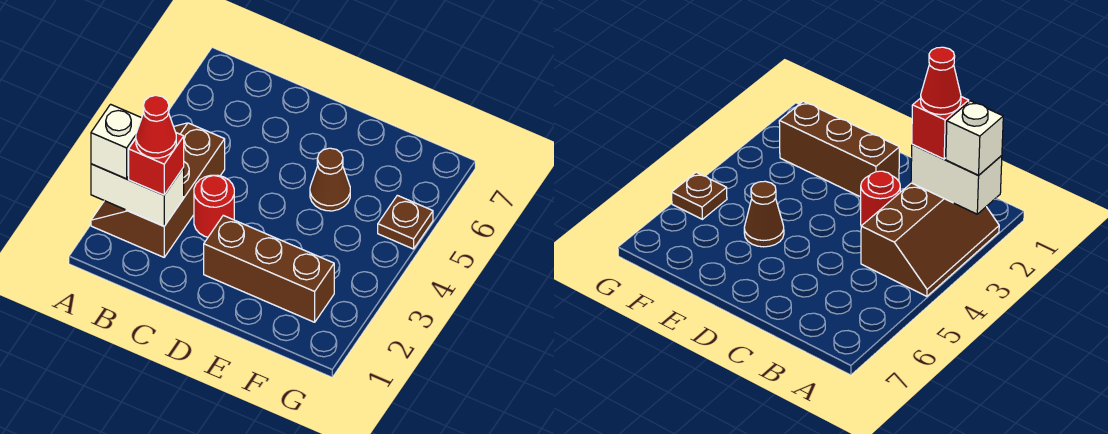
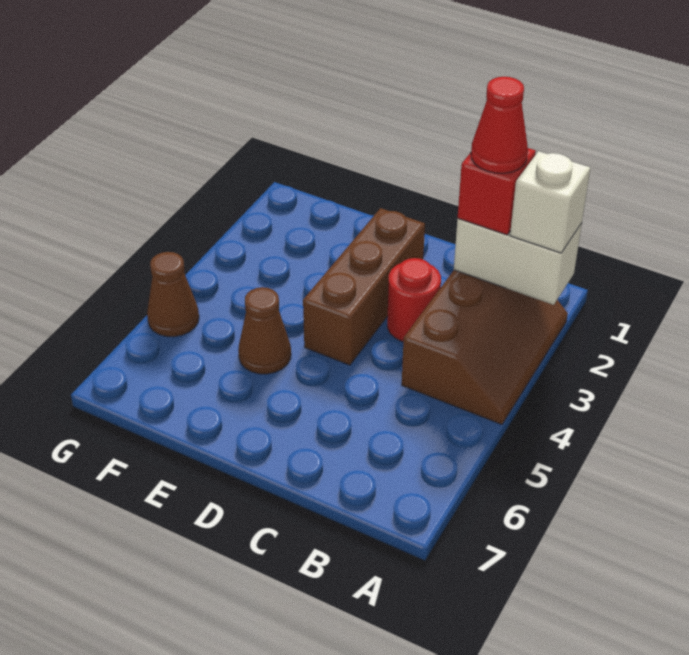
brown brick D2:F2 level 1 -> brown brick D2:D4 level 1
brown plate G5 level 1 -> brown cone G5 level 1

